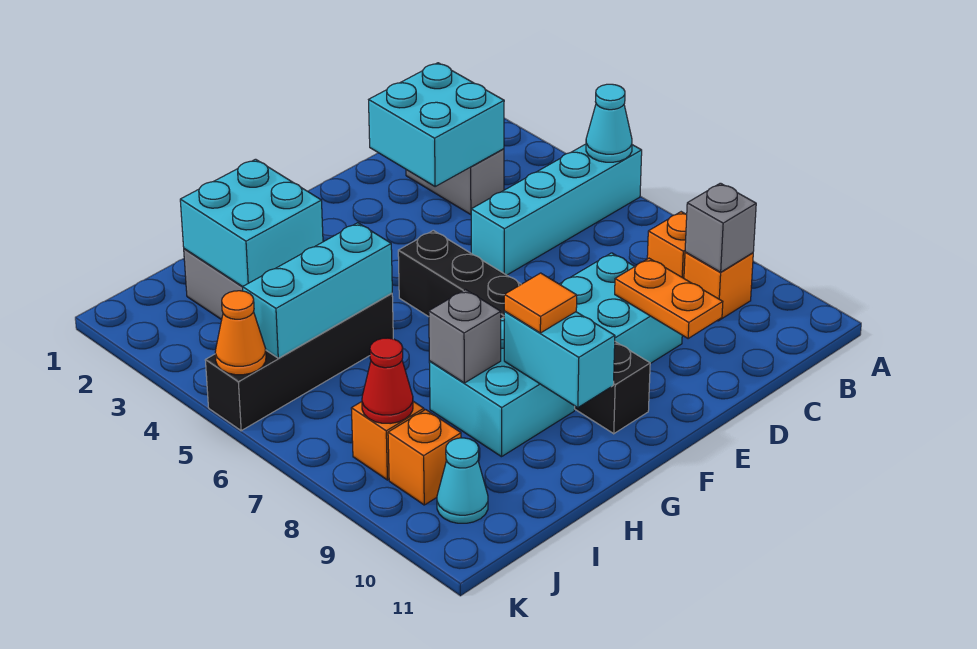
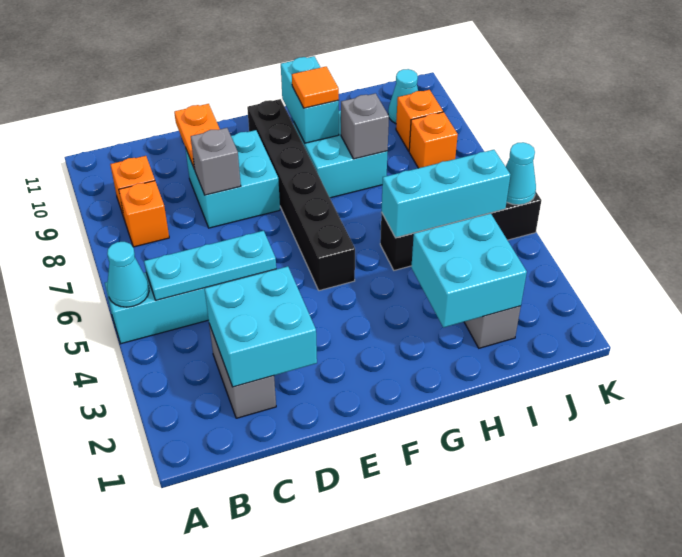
none -> cyan plate B5:D5 level 2
grey brick B9 level 2 -> grey brick D8 level 2
red cone J8 level 2 -> none
orange cone K5 level 2 -> cyan cone K5 level 2

